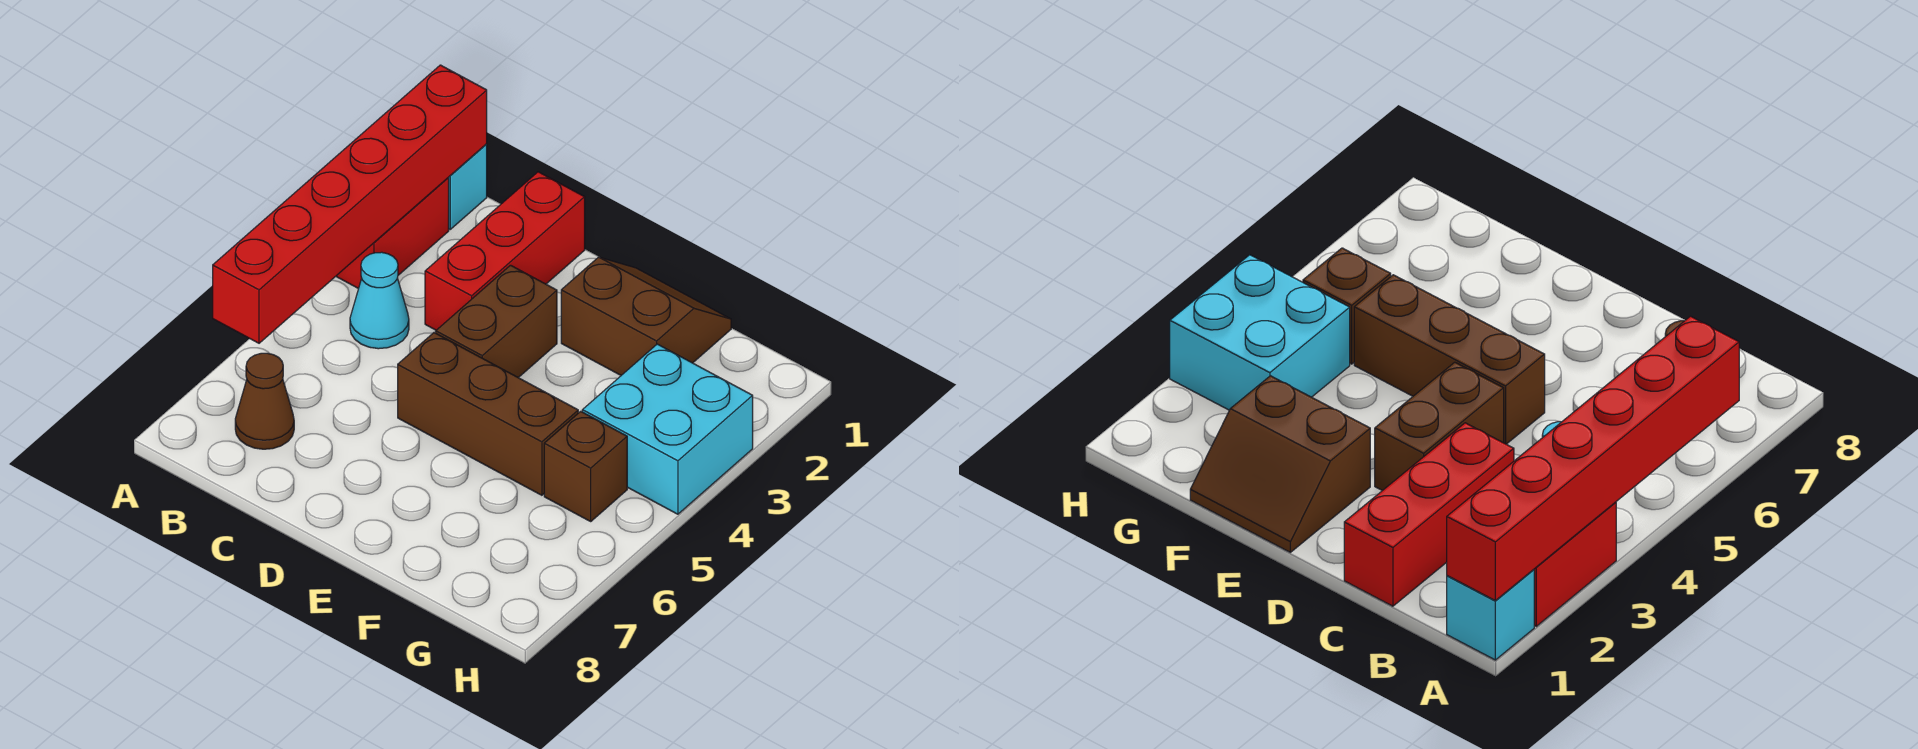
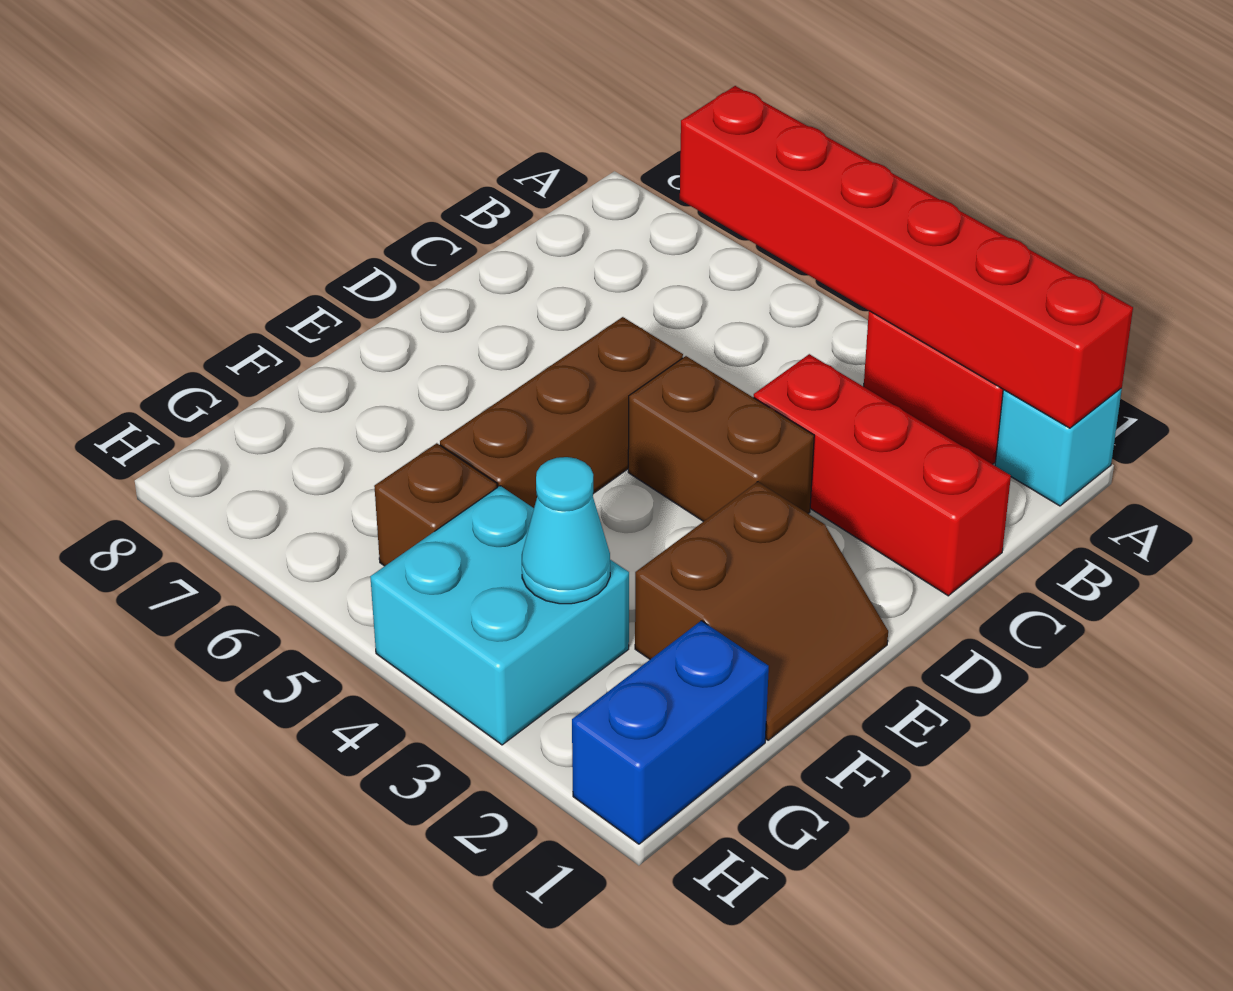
cyan cone B4 level 1 -> cyan cone G3 level 2
brown cone B7 level 1 -> none
none -> blue brick G1:H1 level 1

